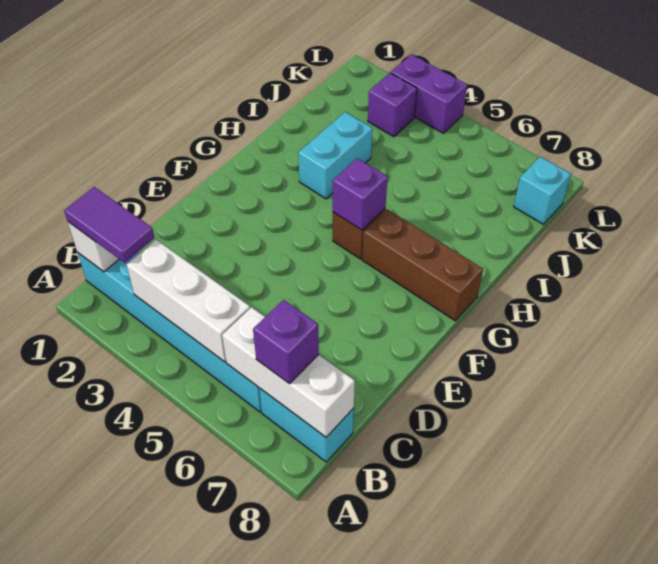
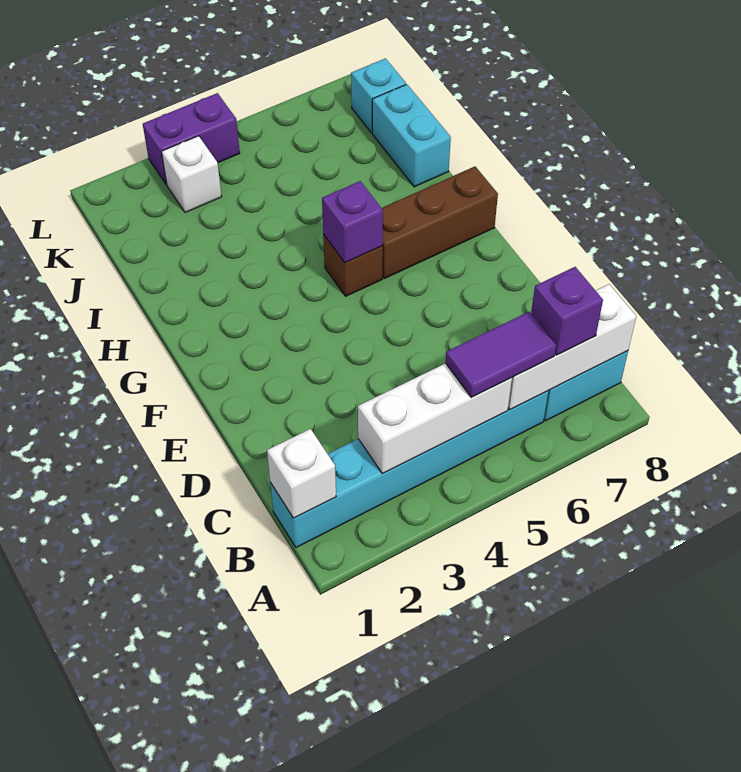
purple tile B1:B2 level 3 -> purple tile B5:B6 level 3
cyan brick H3:I3 level 1 -> cyan brick I8:J8 level 1
purple brick K3 level 1 -> white brick K3 level 1

